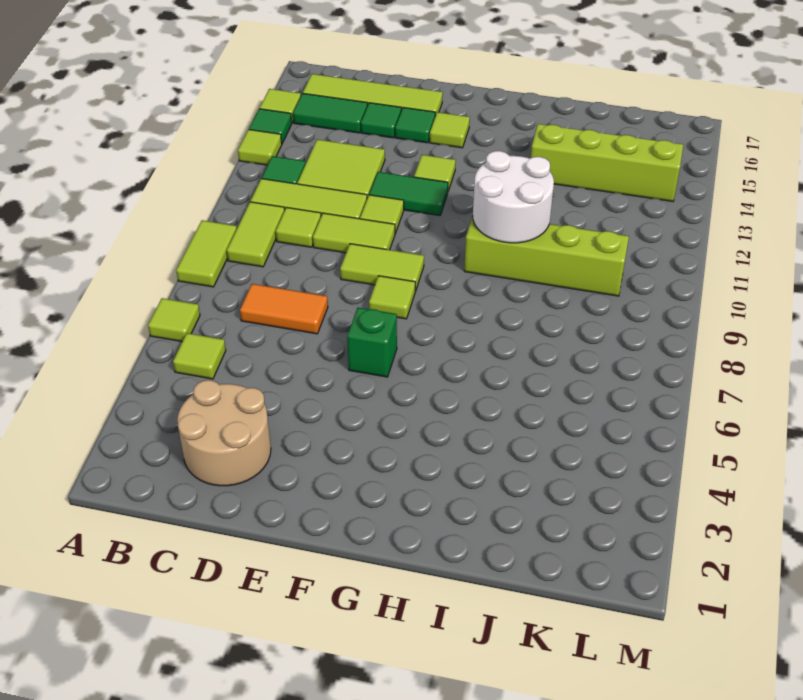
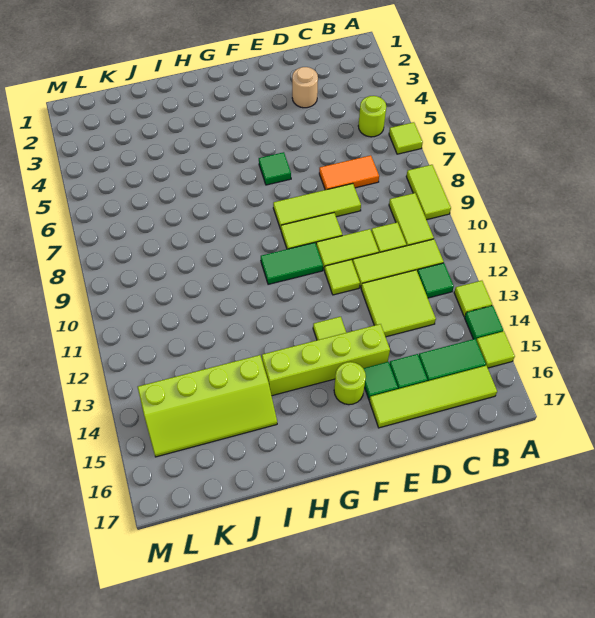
lime tile B5 level 1 -> lime round brick B5 level 1
tan round brick C2:D3 level 1 -> tan round brick D3 level 1
green tile E12:F12 level 1 -> green tile F10:G10 level 1
green brick F6 level 1 -> green tile F6 level 1
lime tile F8 level 1 -> lime tile D8:F8 level 1
lime tile F15 level 1 -> lime round brick F15 level 1
lime brick H10:K10 level 1 -> lime brick E14:H14 level 1
white round brick H10:I11 level 2 -> none

